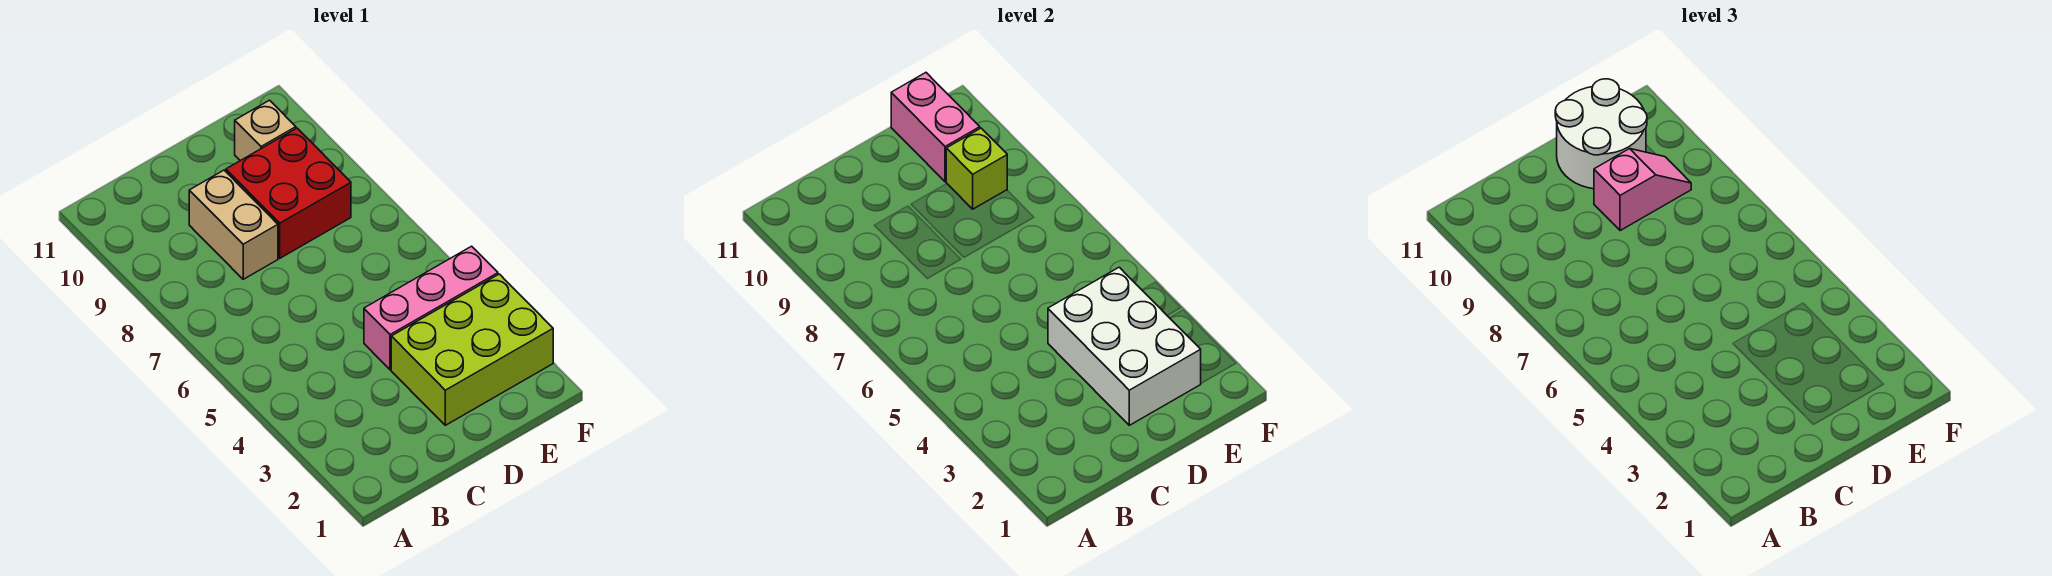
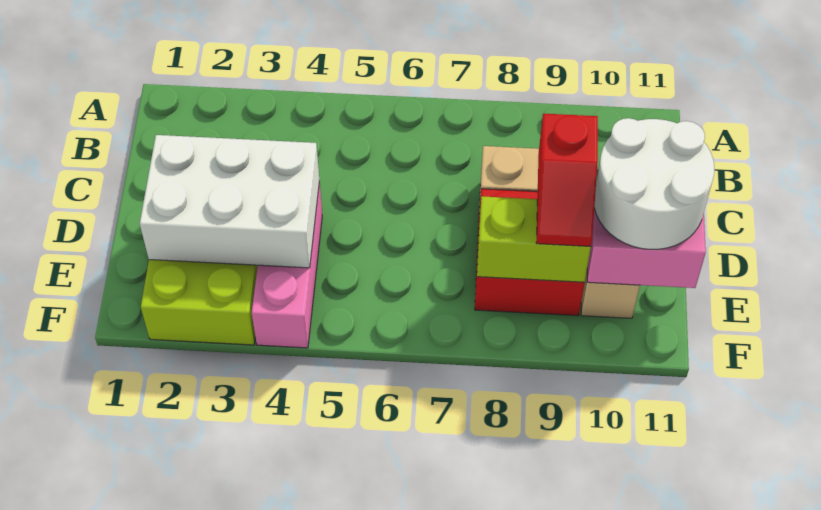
pink slope D9:E9 level 3 top D -> red slope D9:E9 level 3 top D
lime brick E9 level 2 -> lime brick E8:E9 level 2

